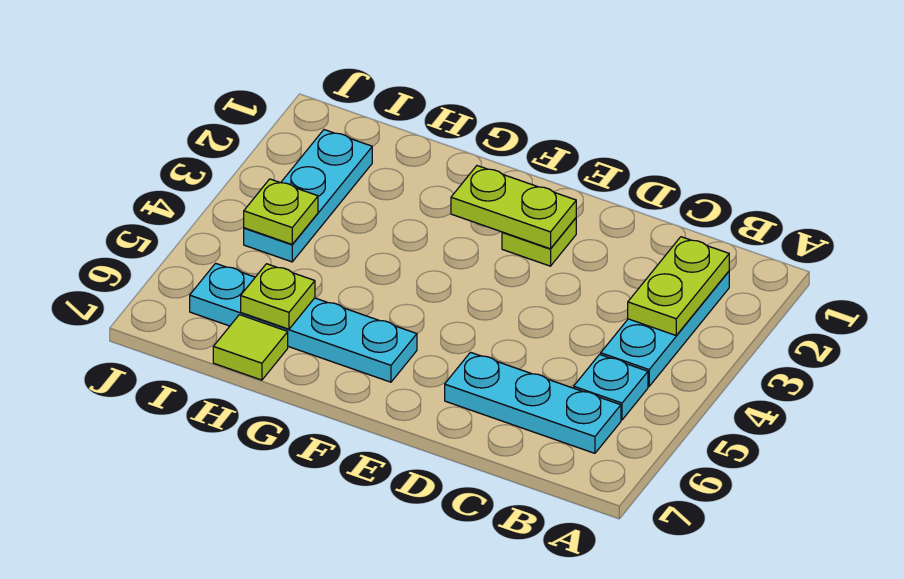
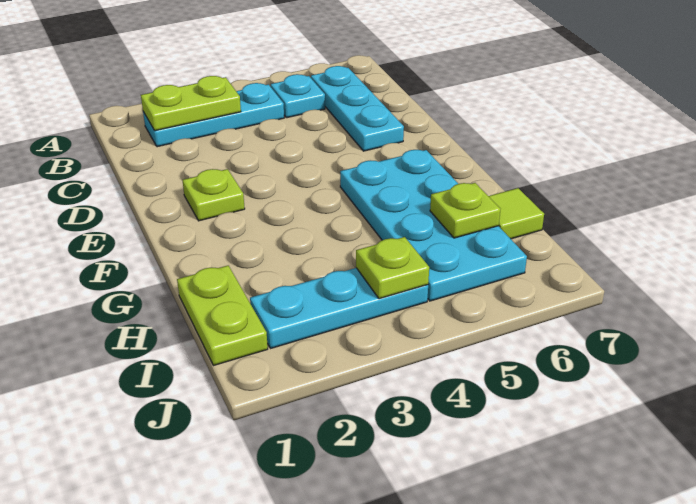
lime plate E2:F2 level 2 -> lime plate H1:I1 level 1
cyan plate F6:I6 level 1 -> cyan plate F5:I6 level 1

